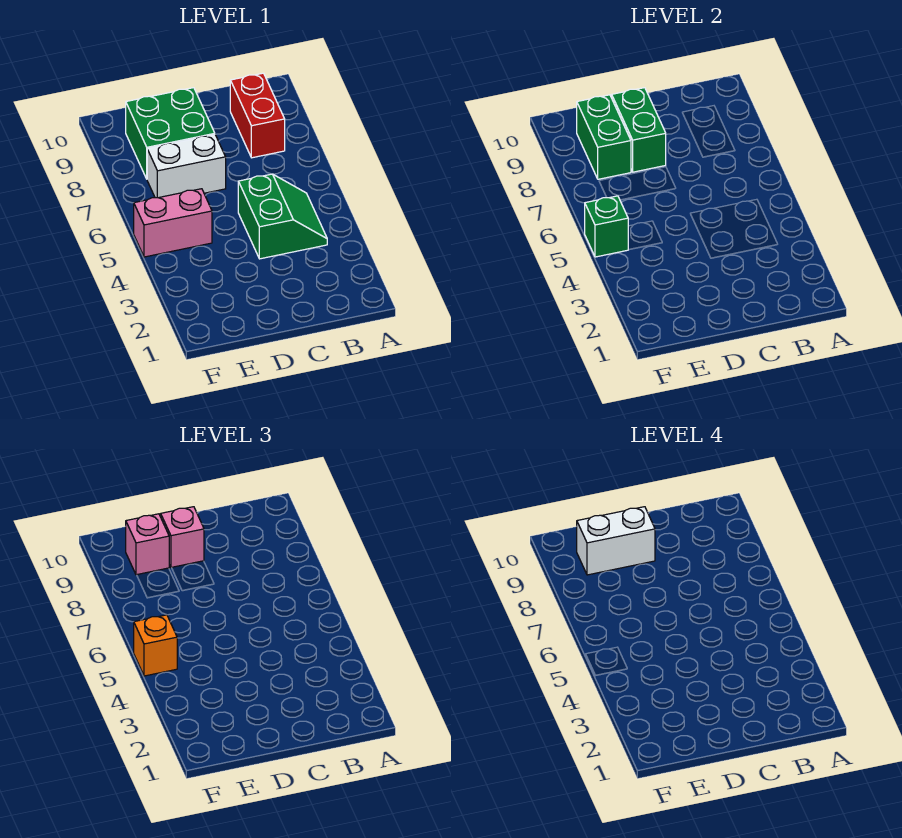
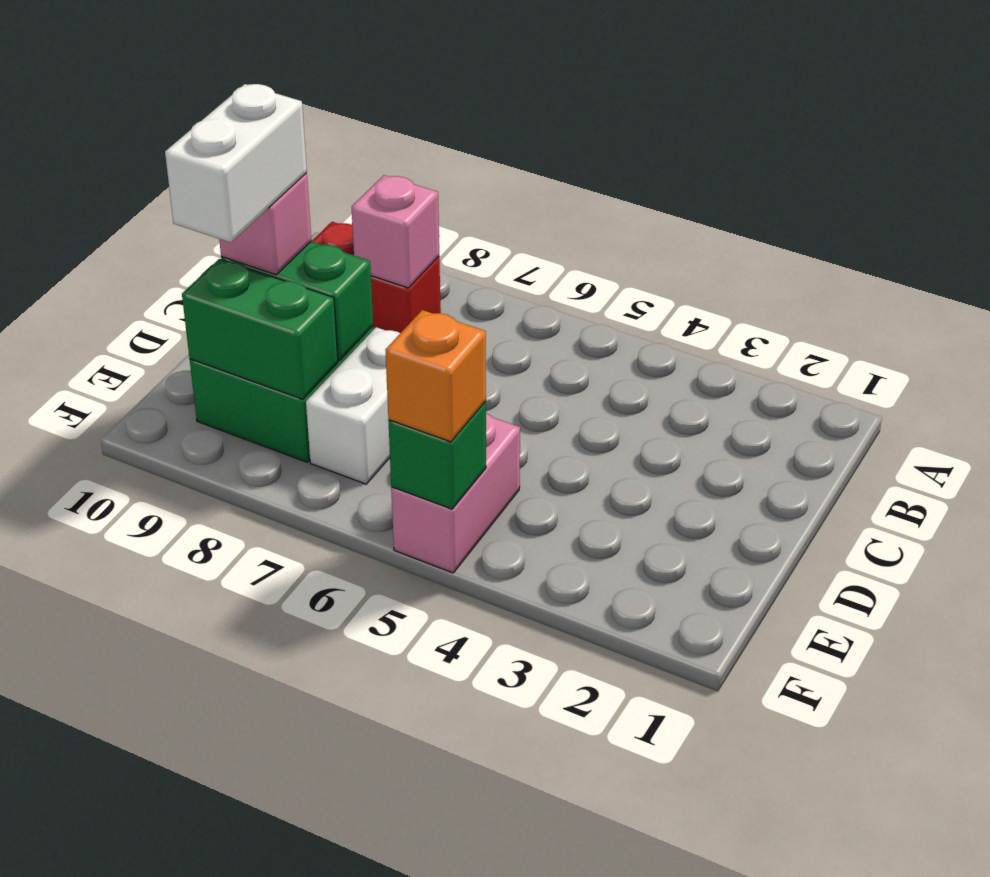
green slope B4:C5 level 1 top C -> none
pink brick E9 level 3 -> pink brick B8 level 2

